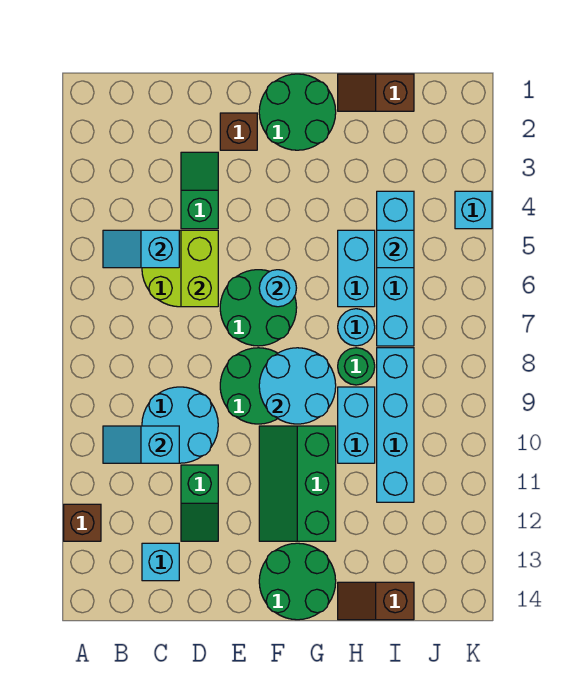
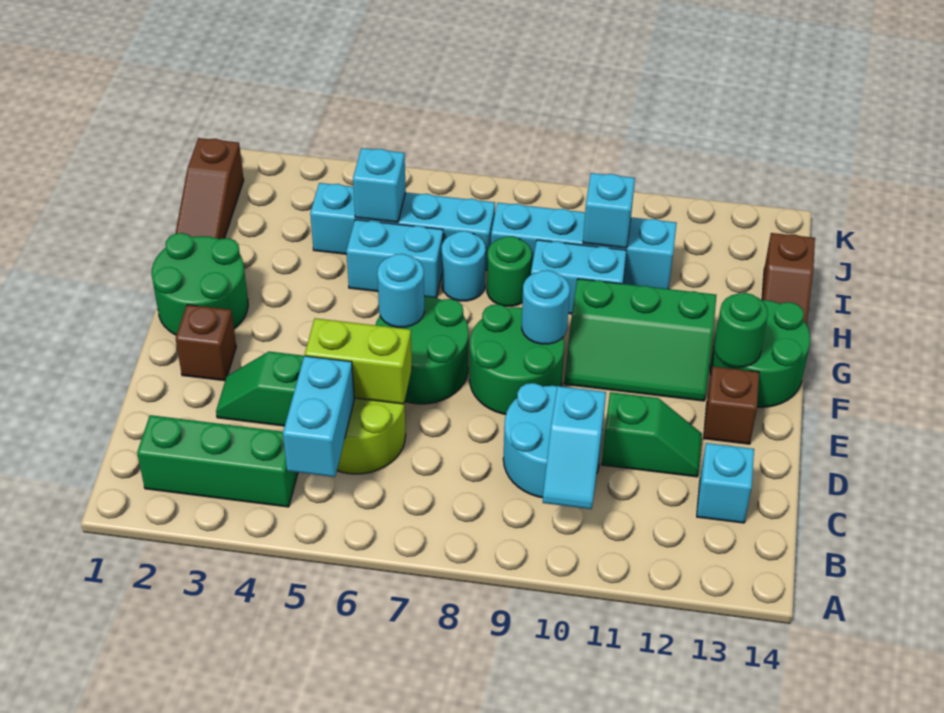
brown brick A12 level 1 -> brown brick E13 level 1
none -> green brick B2:B4 level 1
cyan slope B5:C5 level 2 top C -> cyan brick B5:C5 level 2
cyan round brick F8:G9 level 2 -> cyan round brick F9 level 2
none -> green round brick F13 level 2
brown slope H1:I1 level 1 top I -> brown slope H1:J1 level 1 top J
cyan brick K4 level 1 -> cyan brick I10 level 2

